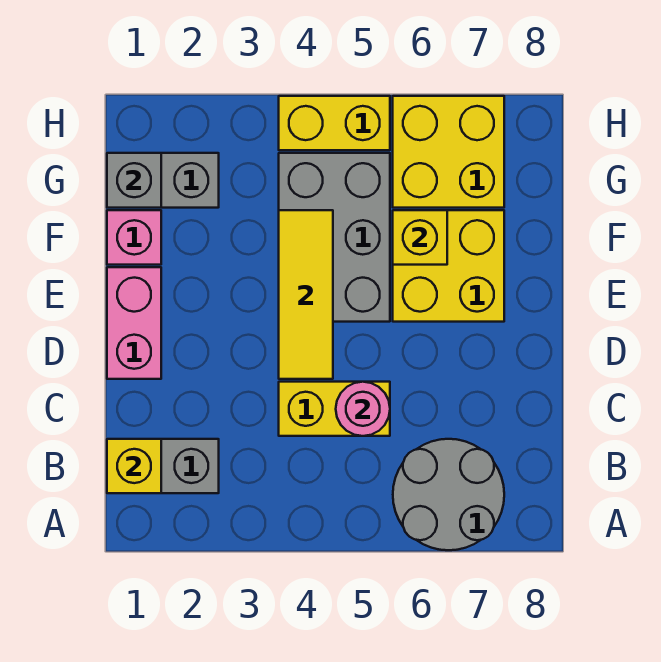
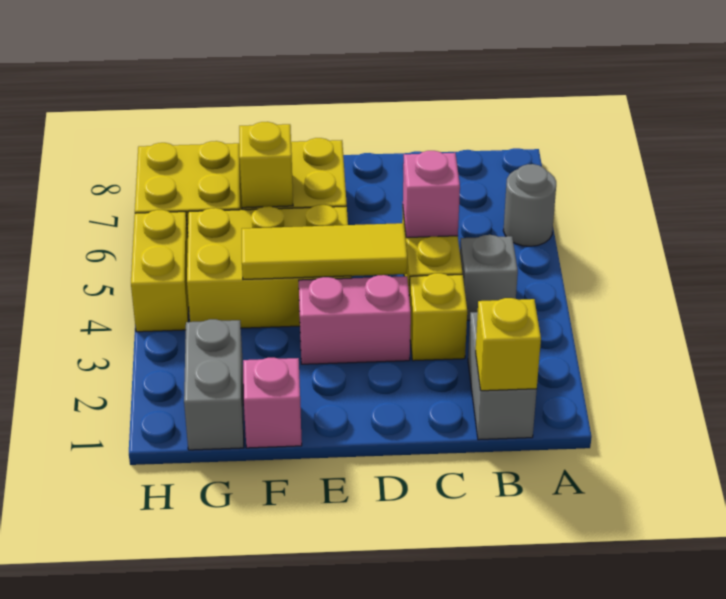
grey round brick A6:B7 level 1 -> grey round brick A6 level 1
none -> yellow brick C3 level 1
pink round brick C5 level 2 -> pink brick C5 level 2
pink brick D1:E1 level 1 -> pink brick D3:E3 level 1
grey brick E4:G5 level 1 -> yellow brick E4:G5 level 1
grey brick G1 level 2 -> grey brick B4 level 1

